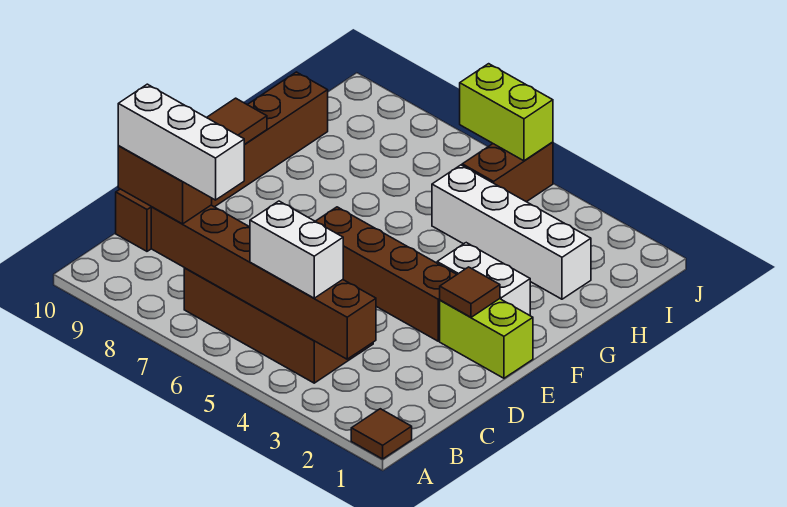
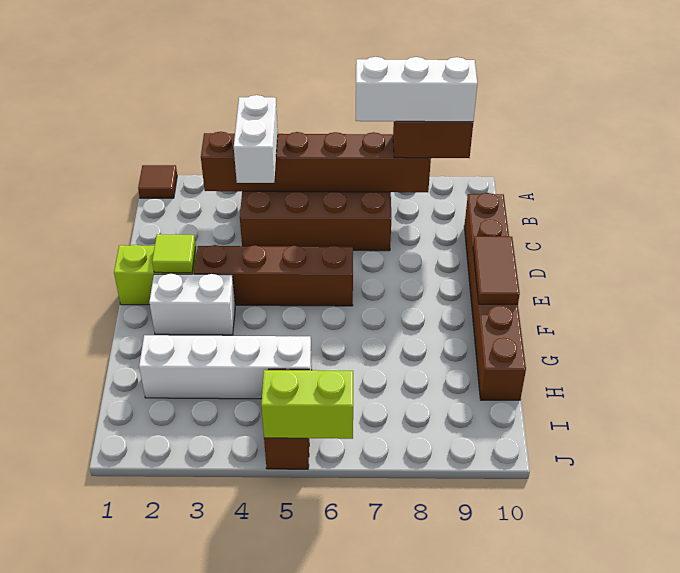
white brick B4:B5 level 3 -> white brick B4:C4 level 3
brown tile E2 level 2 -> lime tile E2 level 2

